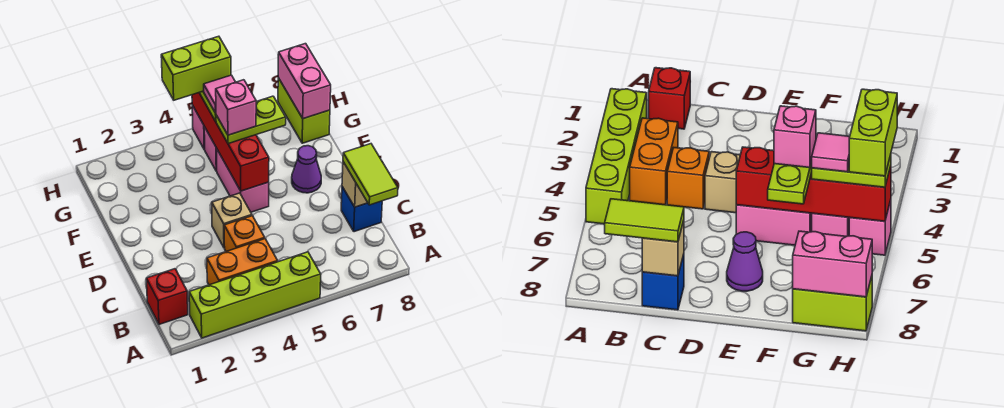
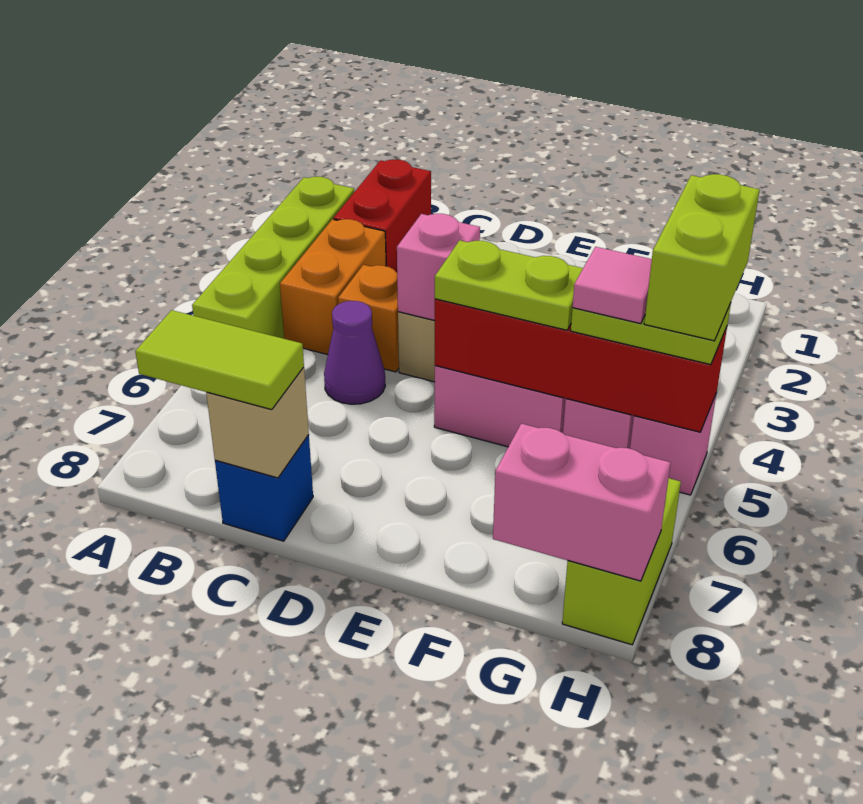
red brick B1 level 1 -> red brick B1:B2 level 1
purple cone E7 level 1 -> purple cone C5 level 1
lime plate F5:F6 level 3 -> lime plate E5:F5 level 3
pink brick F5 level 4 -> pink brick D4 level 2
lime brick G8:H8 level 1 -> lime brick H7:H8 level 1

